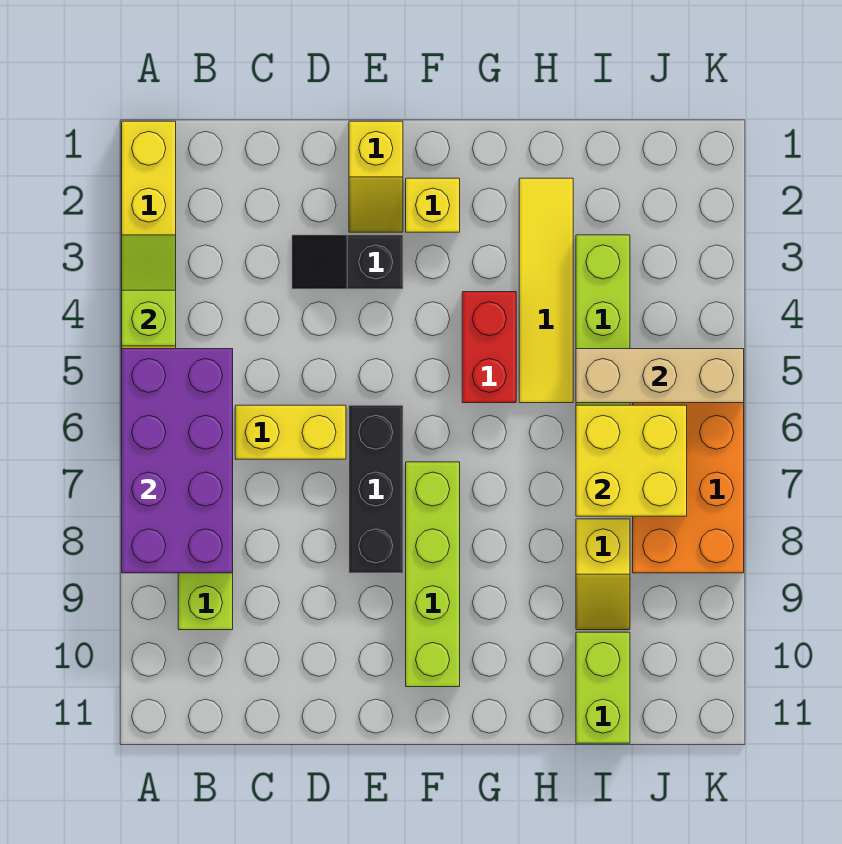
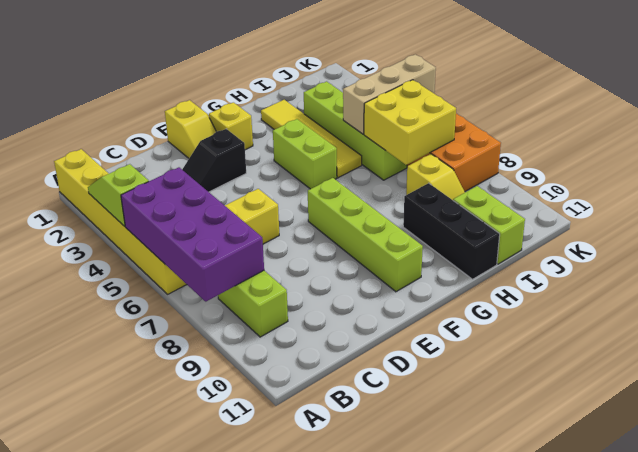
black brick E6:E8 level 1 -> black brick H9:H11 level 1
red brick G4:G5 level 1 -> lime brick G4:G5 level 1

